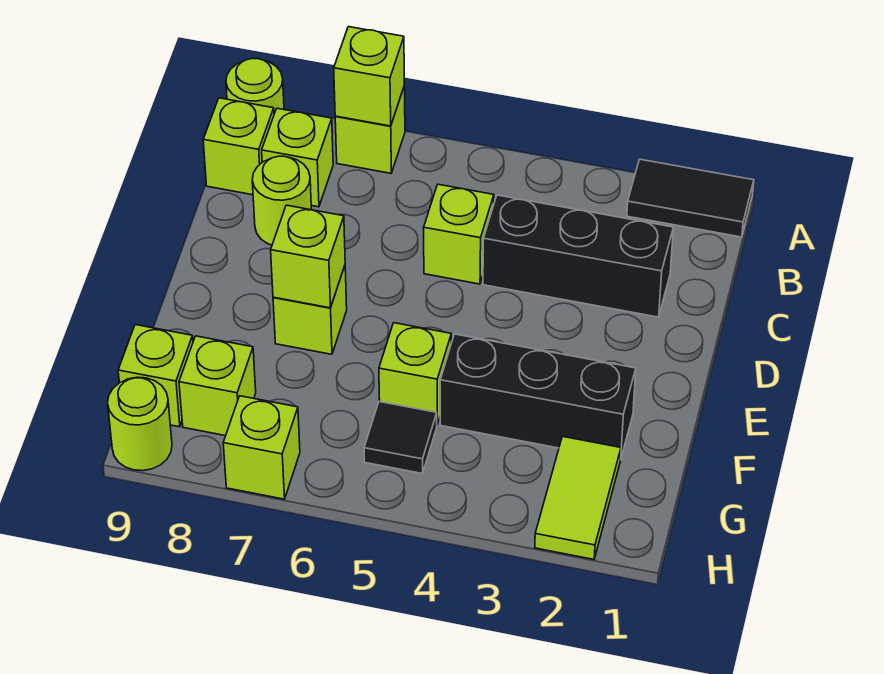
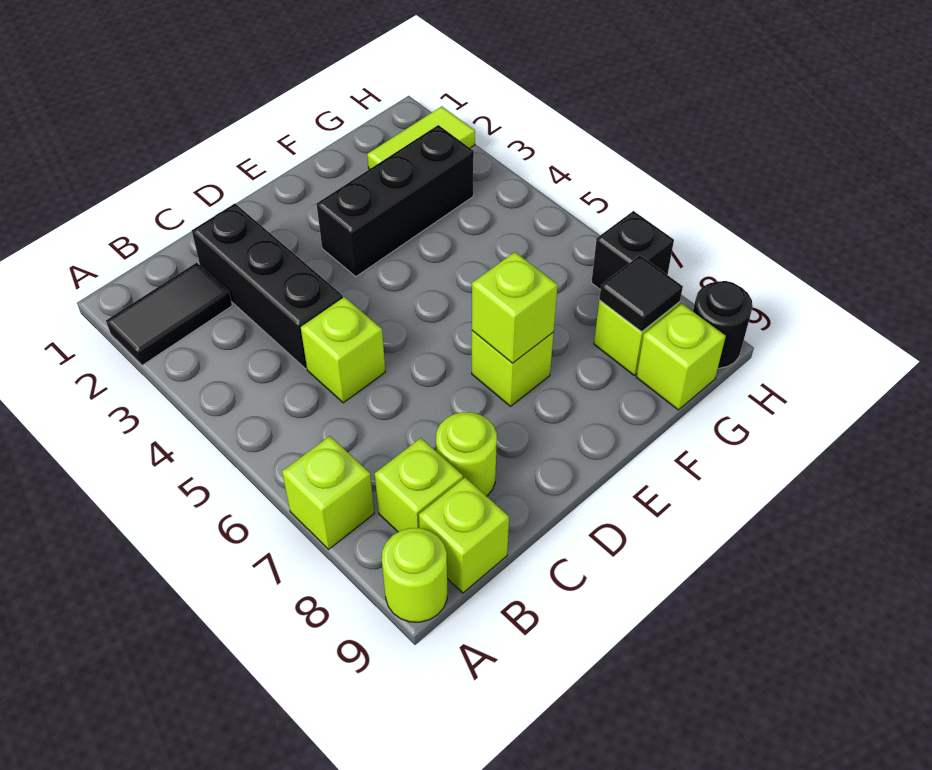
black tile A1:A2 level 1 -> black tile A2:B2 level 1
lime brick A7 level 2 -> none
black brick F2:F4 level 1 -> black brick E3:G3 level 1
lime brick F5 level 1 -> none
black tile G5 level 1 -> black tile G8 level 2
lime brick H7 level 1 -> black brick H7 level 1
lime round brick H9 level 1 -> black round brick H9 level 1

